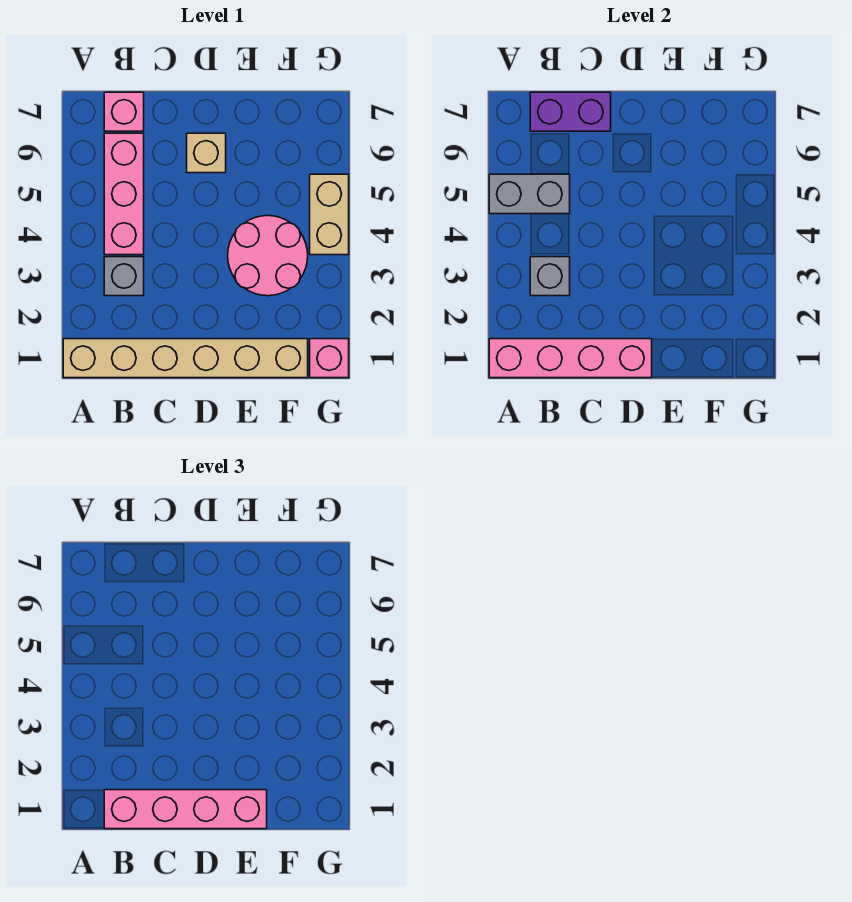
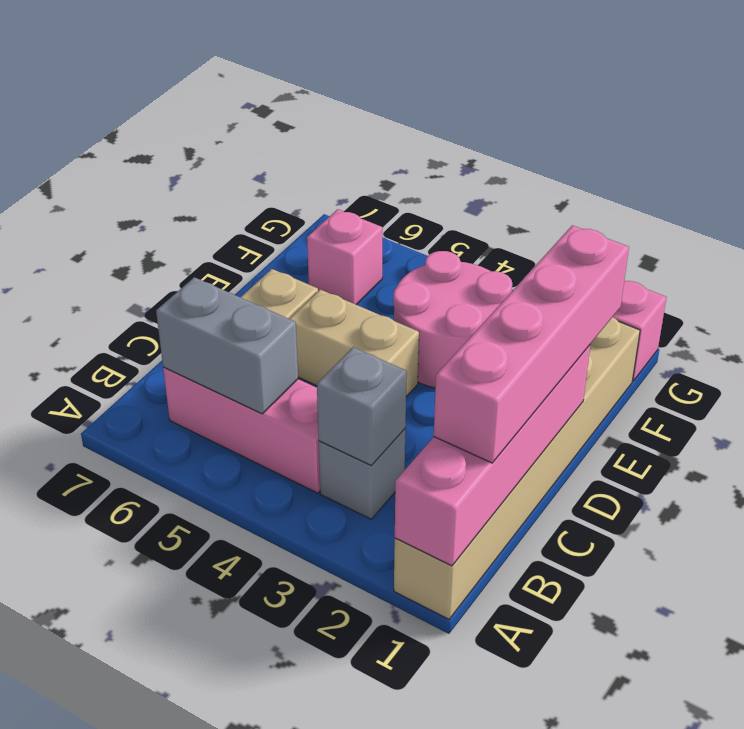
grey brick A5:B5 level 2 -> grey brick B5:B6 level 2
pink brick B7 level 1 -> pink brick F6 level 1
purple brick B7:C7 level 2 -> none
tan brick G4:G5 level 1 -> tan brick D4:D5 level 1

